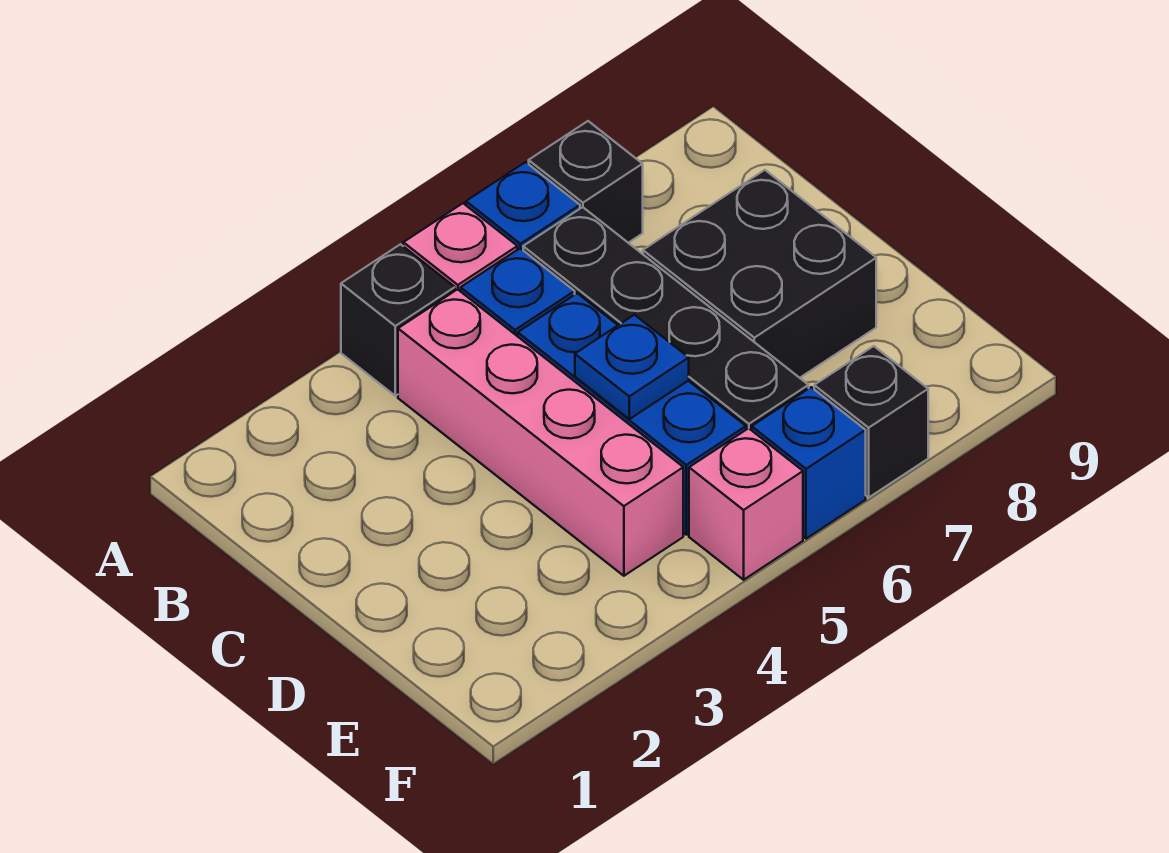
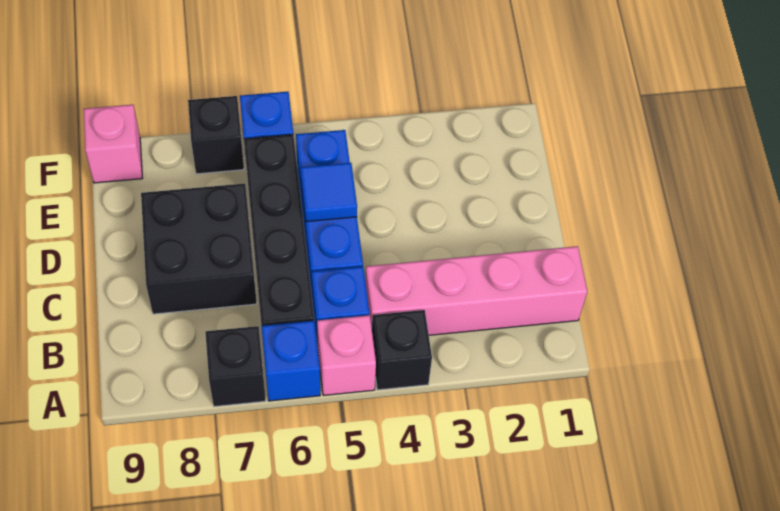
pink brick B4:E4 level 1 -> pink brick B1:B4 level 1
blue plate D5 level 2 -> blue tile D5 level 2
pink brick F5 level 1 -> pink brick F9 level 1

